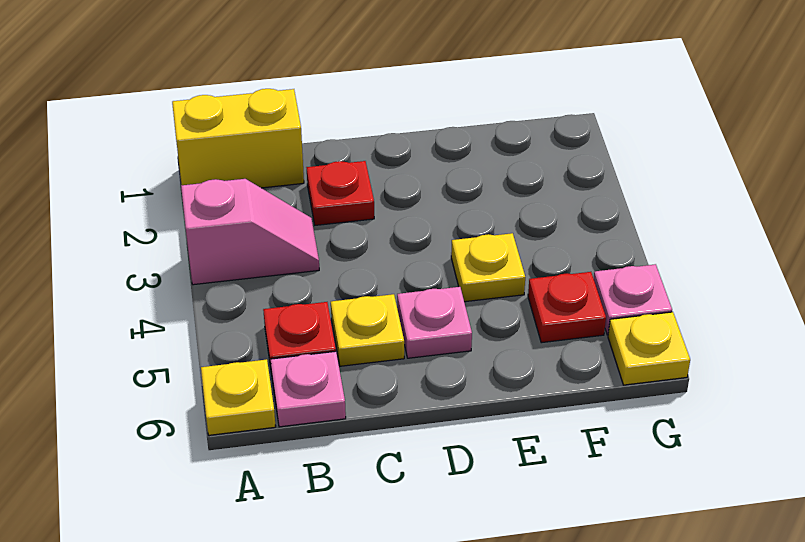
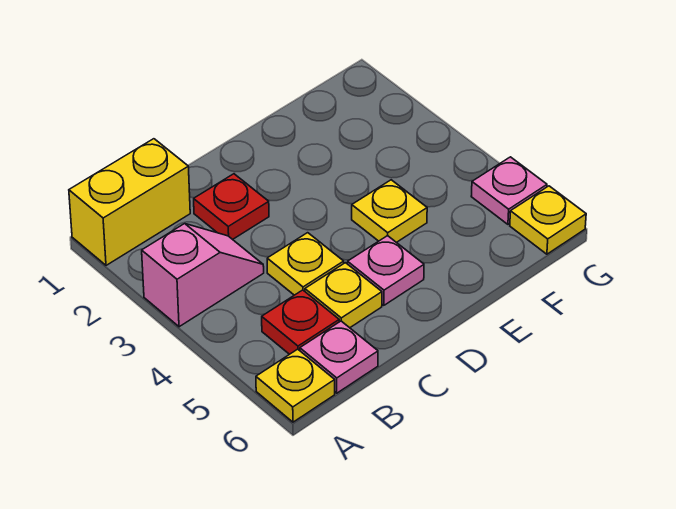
none -> yellow plate C4 level 1
red plate F5 level 1 -> none

